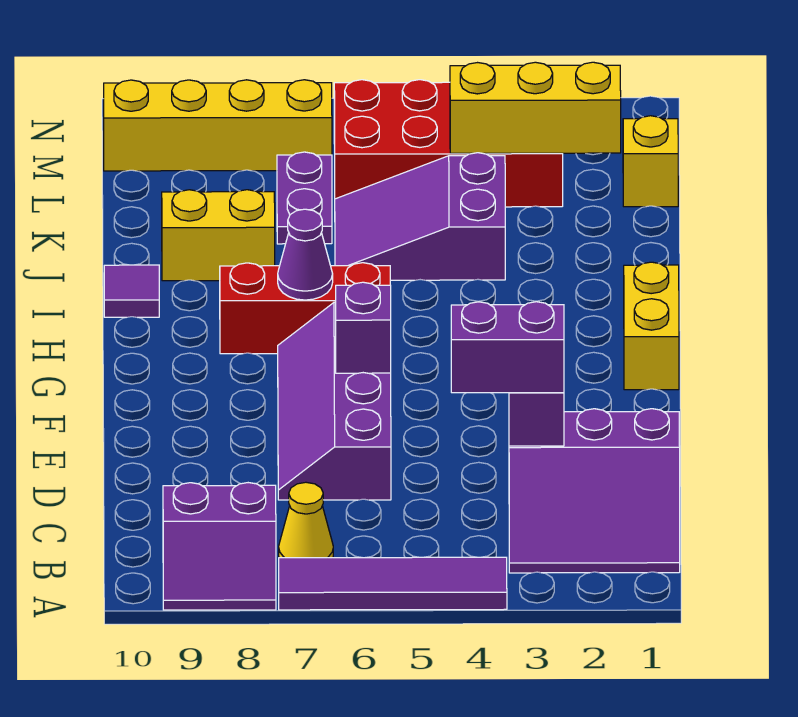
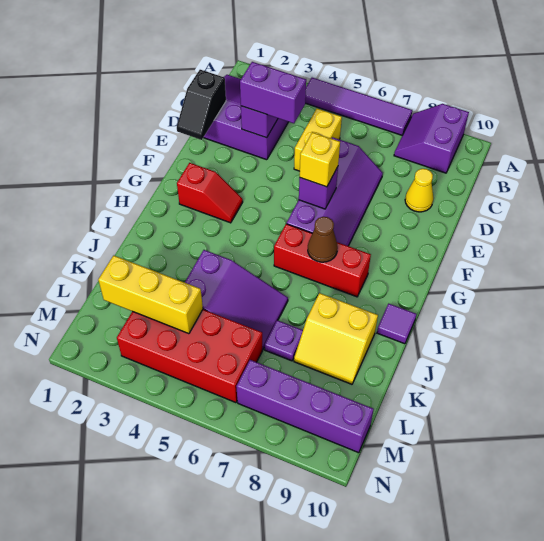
purple slope A8:B9 level 1 top B -> purple slope A8:B9 level 1 top 9
yellow cone B7 level 1 -> yellow cone D9 level 1
none -> black slope D1:E1 level 2 top D
yellow brick G1:H1 level 1 -> yellow brick C5:D5 level 1
none -> red slope G2:G3 level 1 top 2
purple cone H7 level 2 -> brown cone H7 level 2
purple plate K7:L7 level 1 -> purple plate K7 level 1
yellow brick L1 level 1 -> yellow brick F6 level 3
yellow brick M7:M10 level 1 -> purple brick M7:M10 level 1

